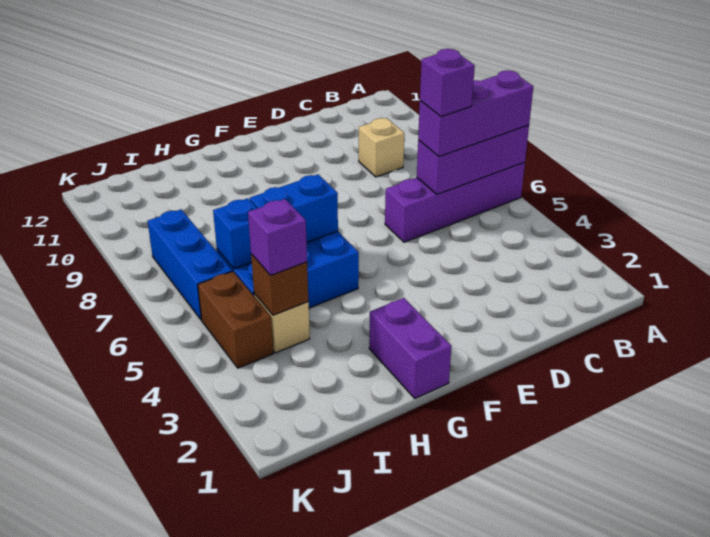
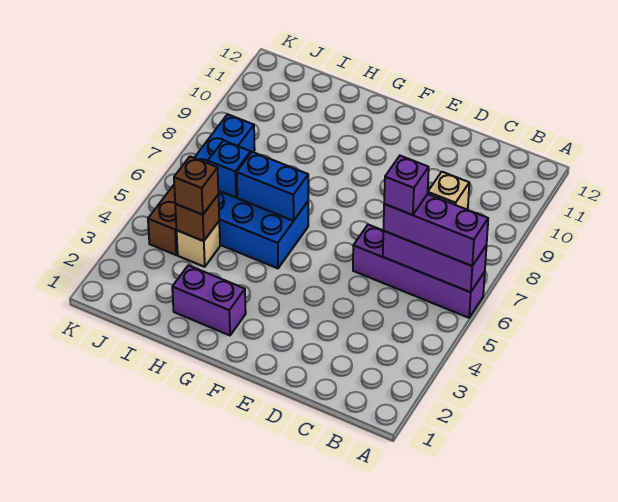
purple brick G1:G2 level 1 -> purple brick G2:H2 level 1
purple brick I4 level 3 -> brown brick I4 level 3

